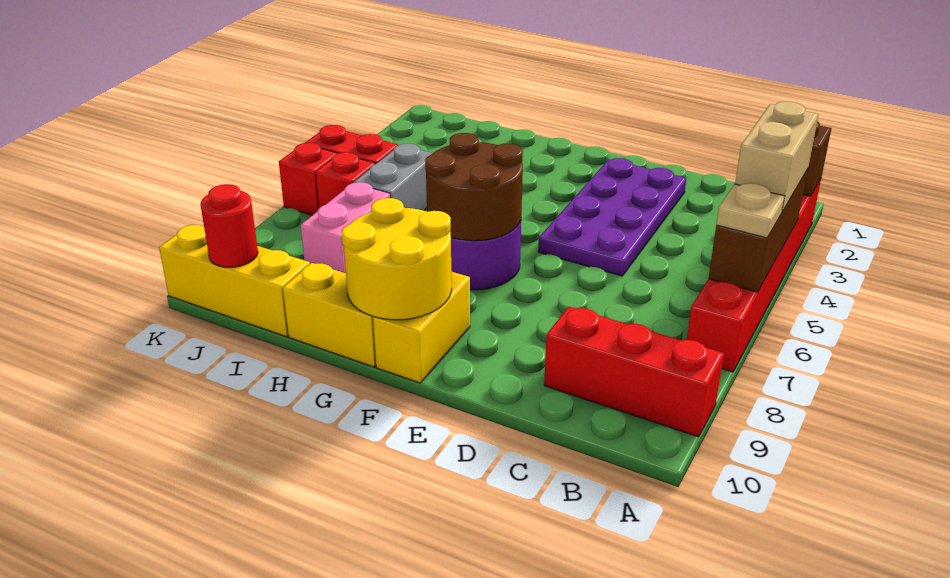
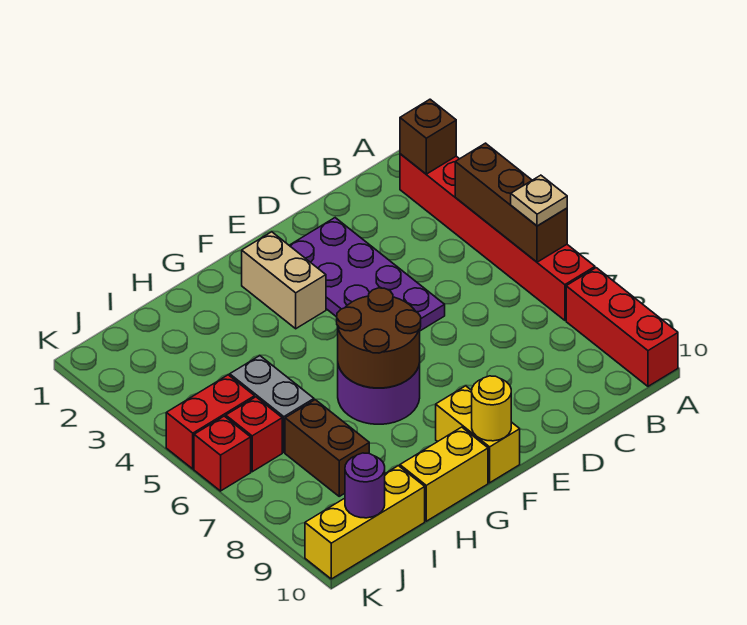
tan brick A4:A5 level 3 -> tan brick F2:F3 level 1
red brick A9:C9 level 1 -> red brick A8:A10 level 1
yellow round brick F9:G10 level 2 -> yellow round brick F10 level 2
pink brick I7:I8 level 1 -> brown brick I7:I8 level 1
red round brick J10 level 2 -> purple round brick J10 level 2

